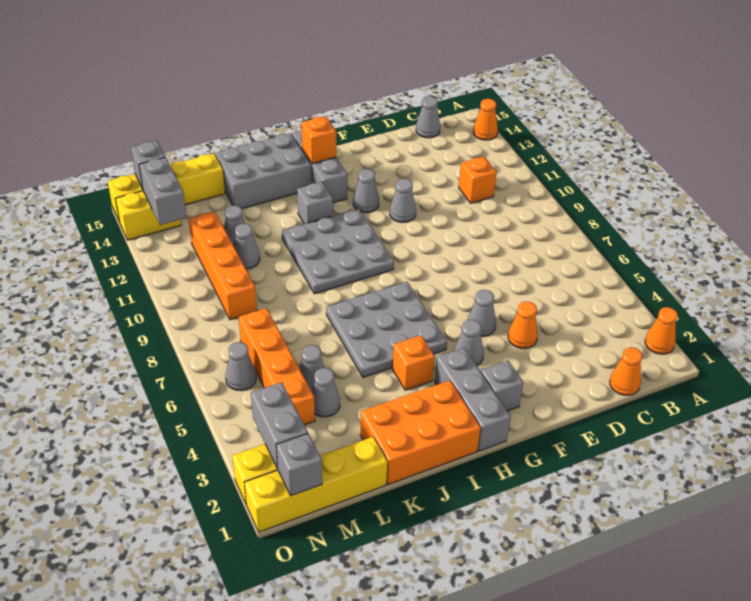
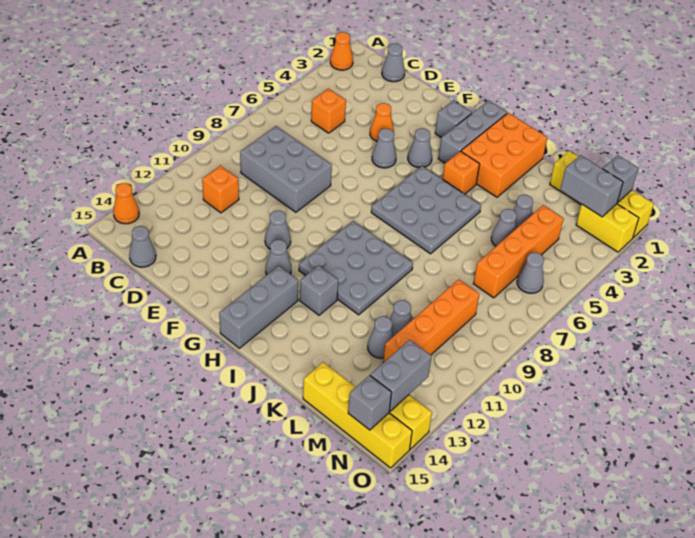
orange cone C1 level 1 -> grey cone C1 level 1
orange brick H14 level 2 -> orange brick C5 level 1
orange brick I1:K2 level 1 -> orange brick I1:J3 level 1
grey brick I14:K15 level 1 -> grey brick C8:E9 level 1
grey brick N2:N3 level 2 -> grey brick M2:N2 level 2

